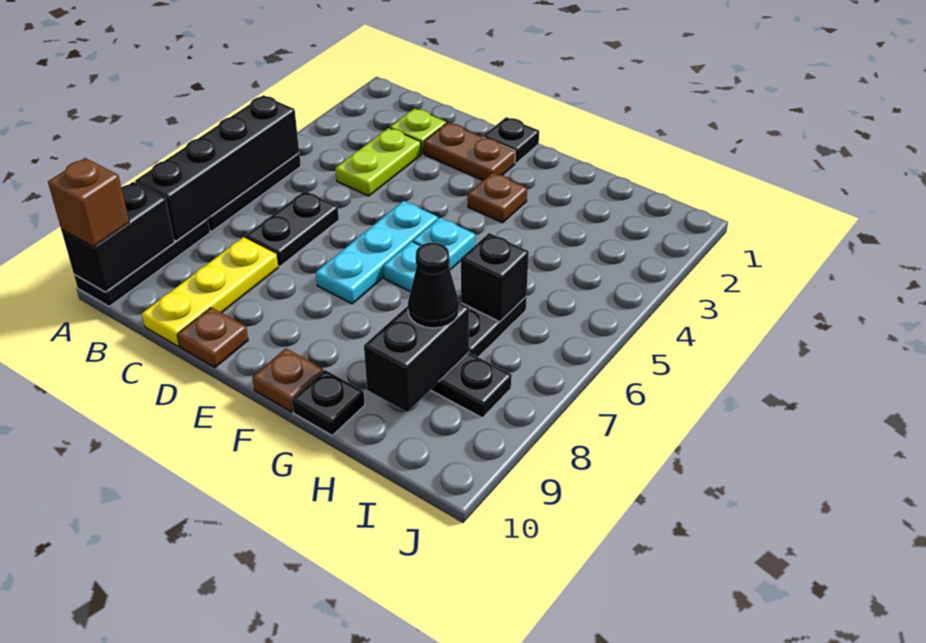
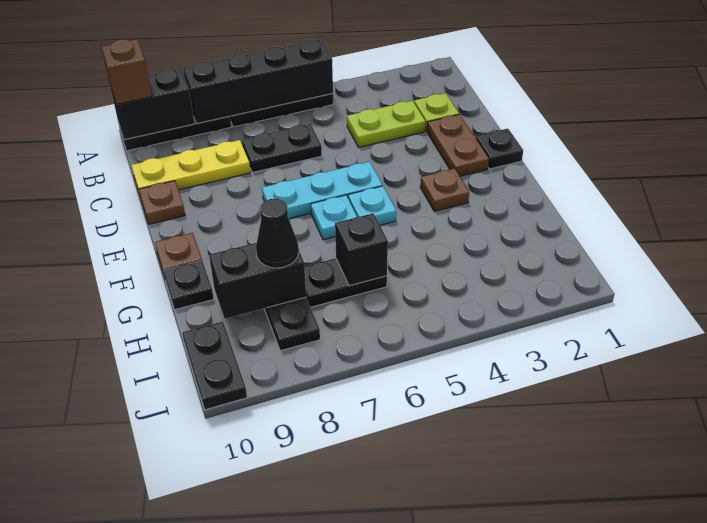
none -> black plate I10:J10 level 1

